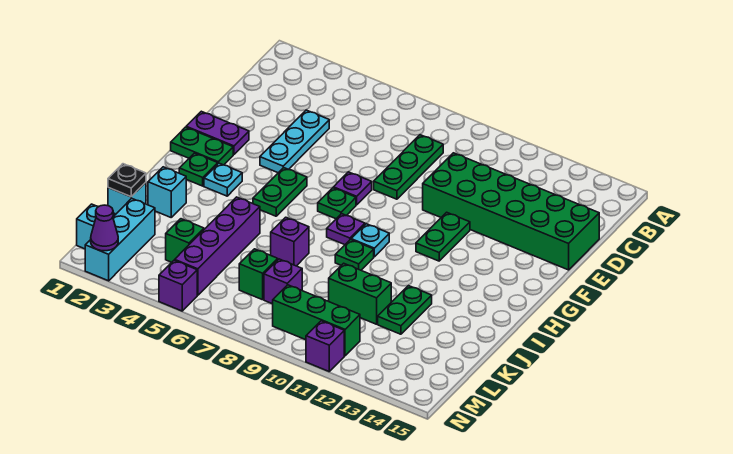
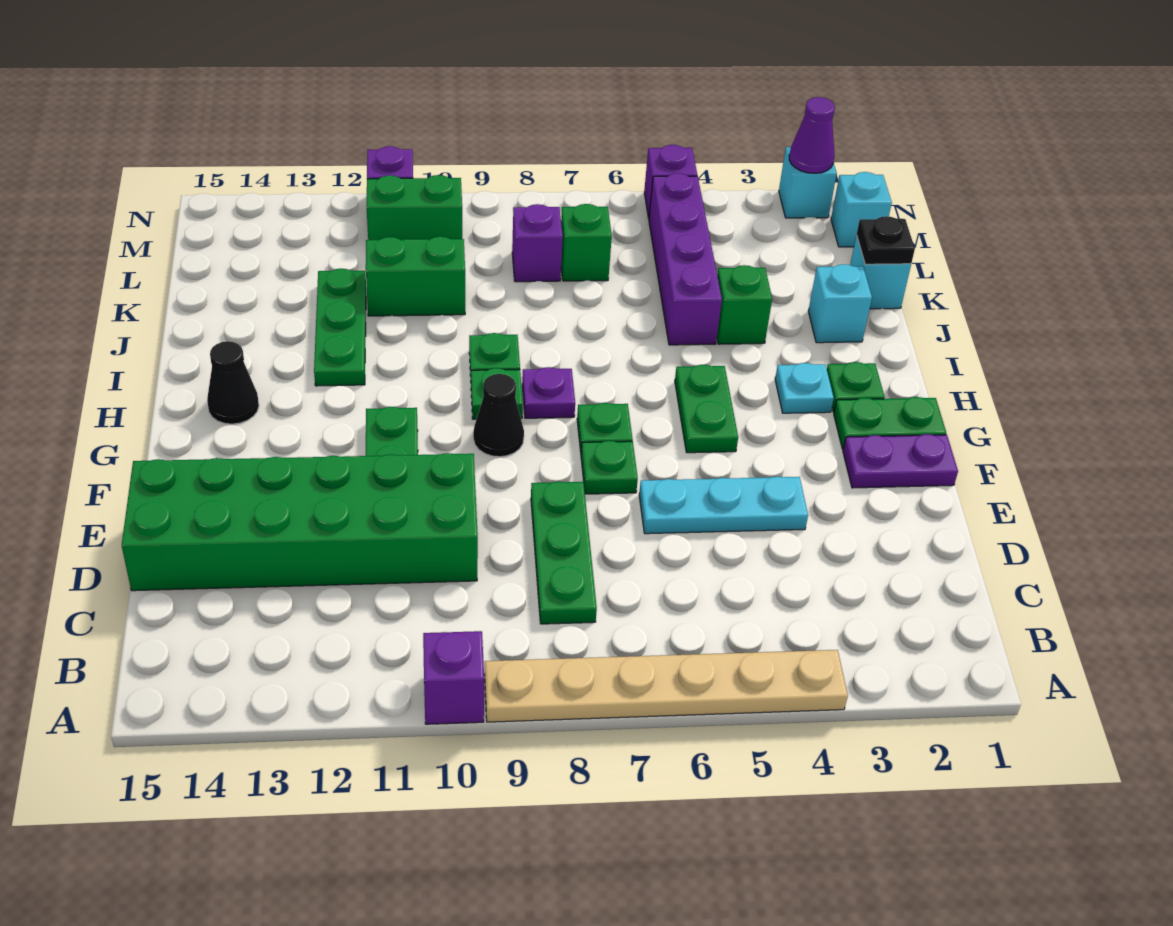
none -> tan plate A4:A9 level 1
cyan plate D4:F4 level 1 -> cyan plate E4:E6 level 1
purple plate F7 level 1 -> green plate F7 level 1
none -> black cone G9 level 1
cyan plate H9 level 1 -> green plate H9 level 1
none -> black cone H14 level 1
purple brick J7 level 1 -> purple brick A10 level 1
green plate J12:K12 level 1 -> green plate I12:K12 level 1
cyan brick L2:N2 level 1 -> cyan brick N2 level 1
green brick L4 level 1 -> green brick J4 level 1
green brick M9:M11 level 1 -> green brick M10:M11 level 1

